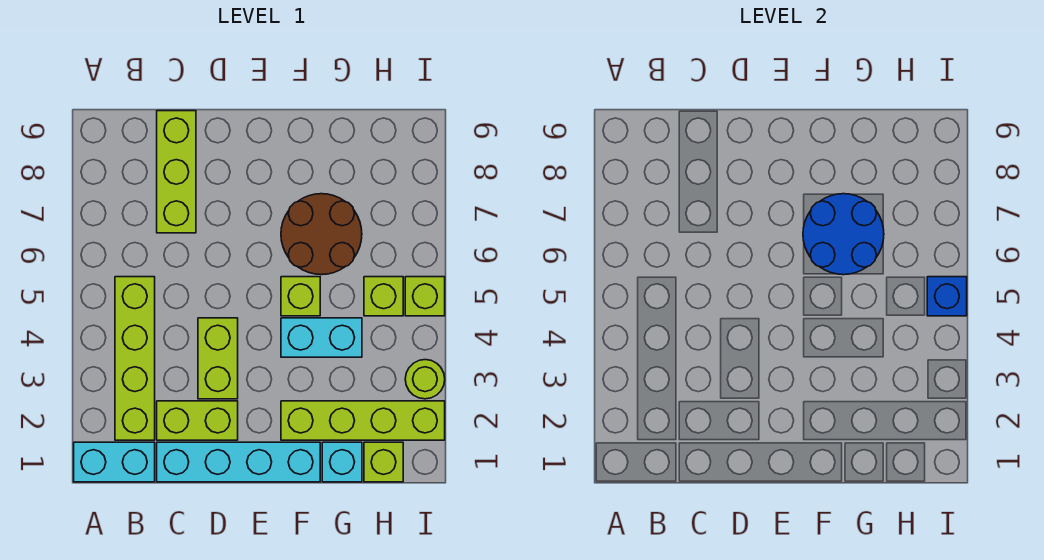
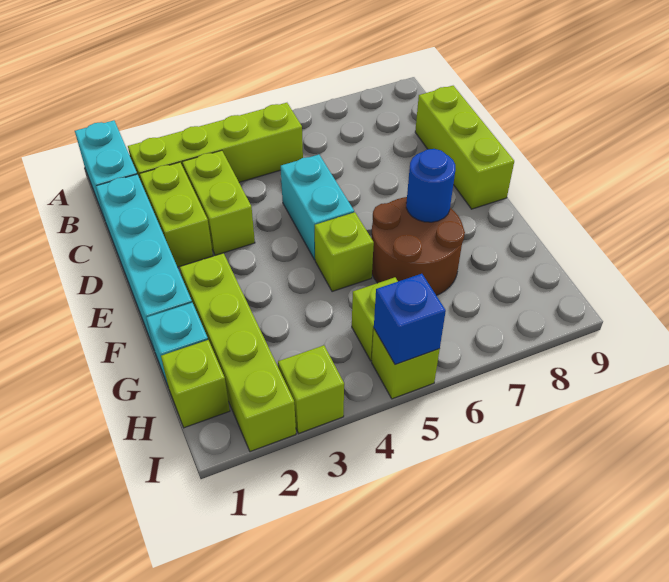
lime brick C7:C9 level 1 -> lime brick C9:E9 level 1
lime brick D3:D4 level 1 -> lime brick C3:D3 level 1
cyan brick F4:G4 level 1 -> cyan brick D5:E5 level 1
blue round brick F6:G7 level 2 -> blue round brick F7 level 2
lime round brick I3 level 1 -> lime brick I3 level 1

